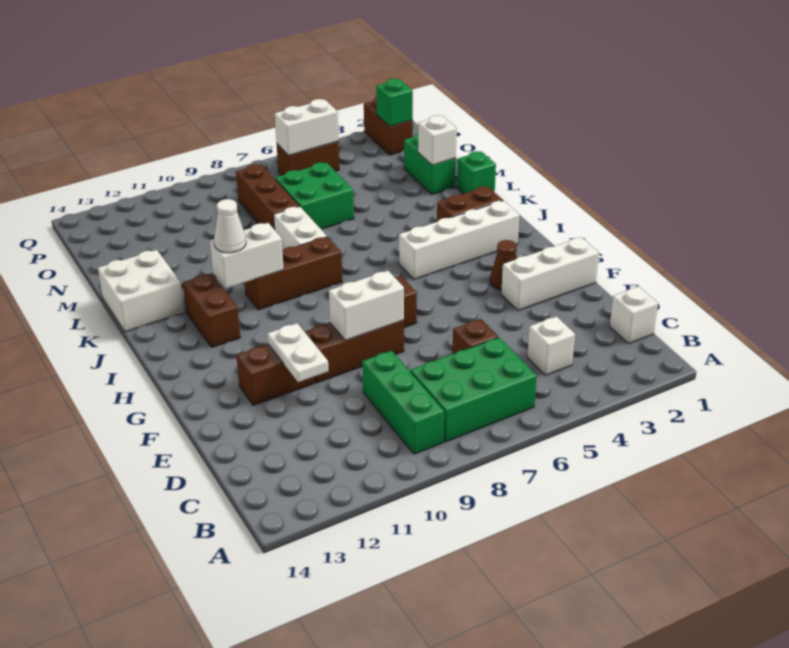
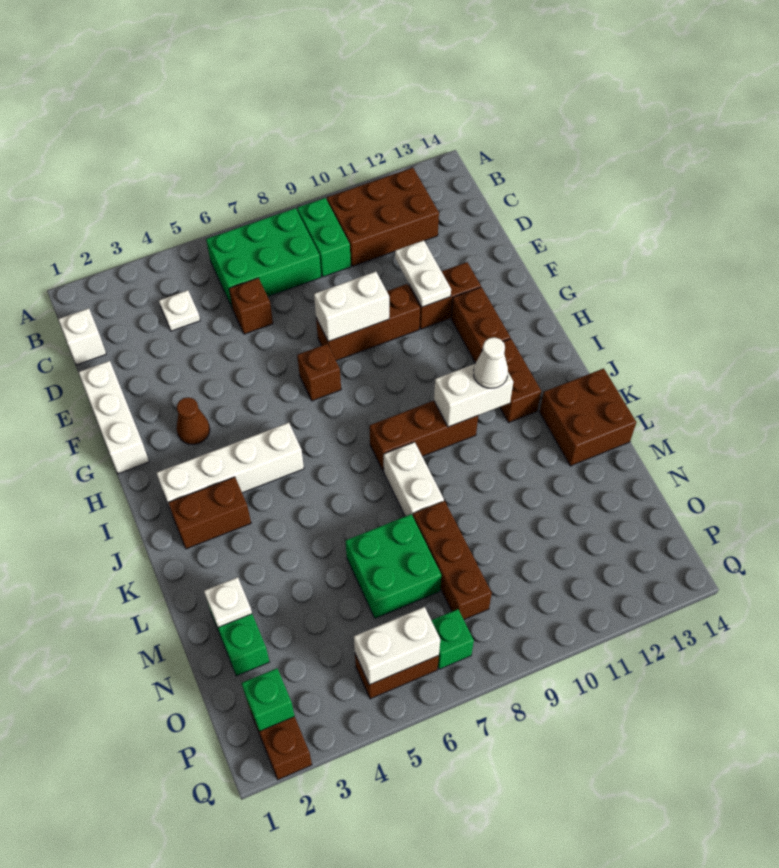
green brick B9:D9 level 1 -> green brick B9:C9 level 1
none -> brown brick B10:C12 level 1
white brick C4 level 1 -> white plate C4 level 1
white brick F1:F3 level 1 -> white brick E1:G1 level 1
none -> brown brick G12:H12 level 1
white brick K13:L14 level 1 -> brown brick K13:L14 level 1
green brick L1 level 1 -> green brick P7 level 1
white brick M2 level 2 -> white plate M2 level 2

